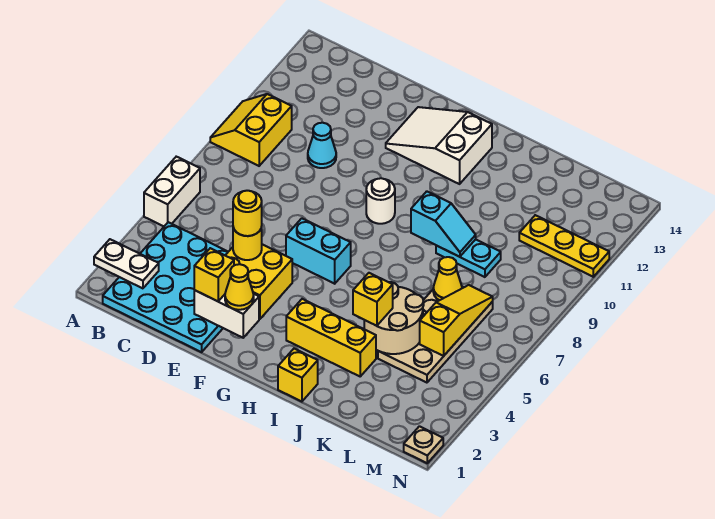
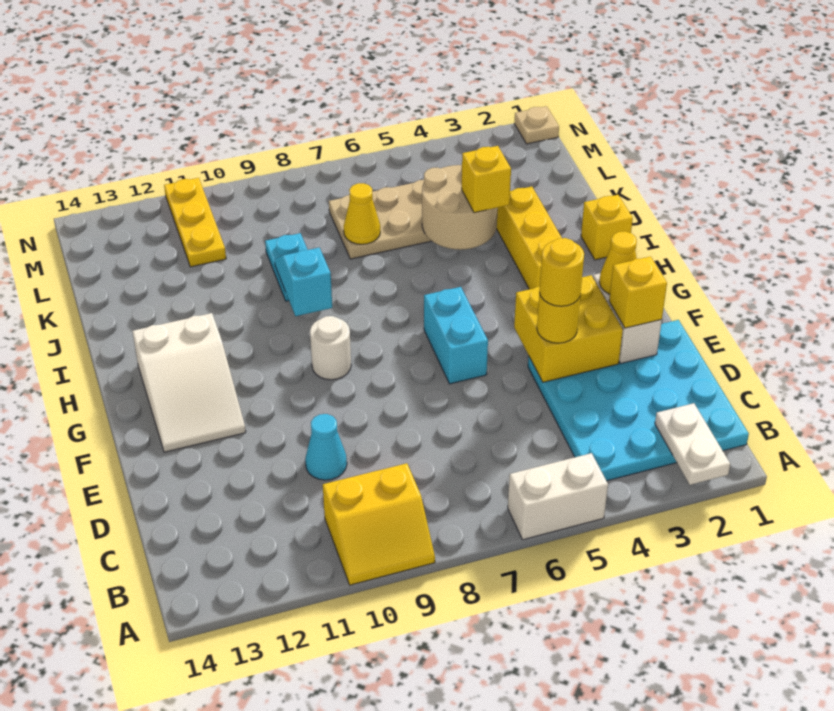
yellow slope L5:L7 level 2 top 5 -> none

